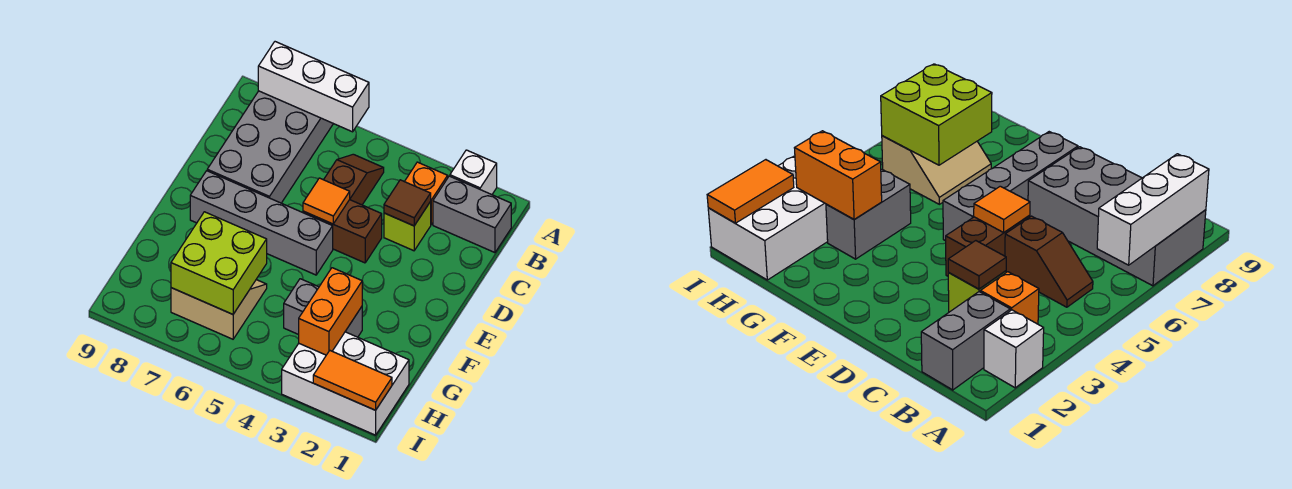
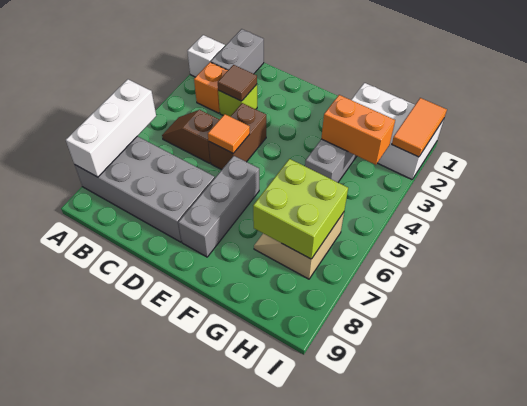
grey brick E5:E8 level 1 -> grey brick E6:E8 level 1
white brick H1:I3 level 1 -> white brick G1:I2 level 1

